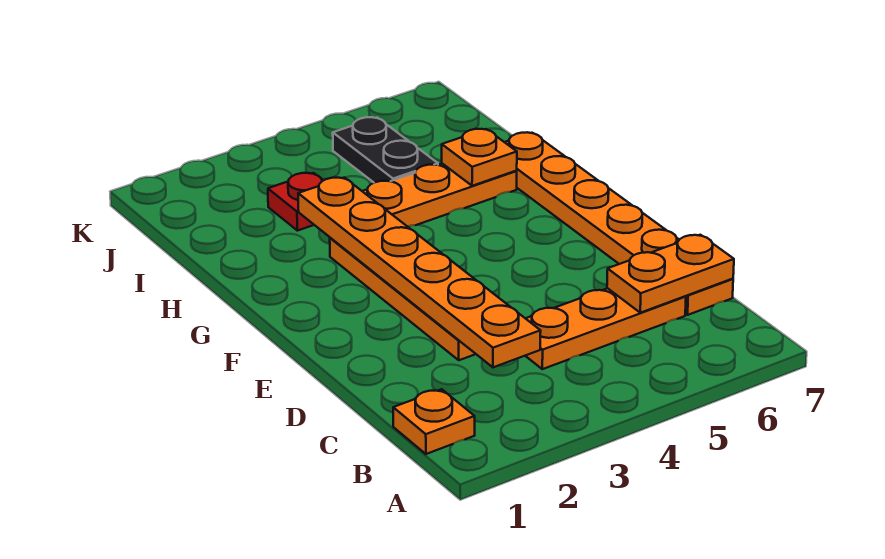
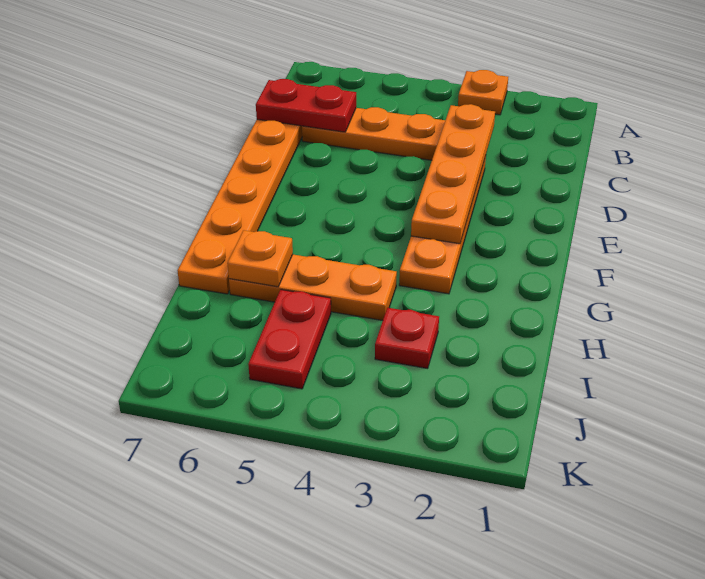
orange plate B1 level 1 -> orange plate A3 level 1
orange plate C3:H3 level 2 -> orange plate C3:F3 level 2
orange plate C6:C7 level 2 -> red plate C6:C7 level 2
black plate I5:J5 level 1 -> red plate I5:J5 level 1

